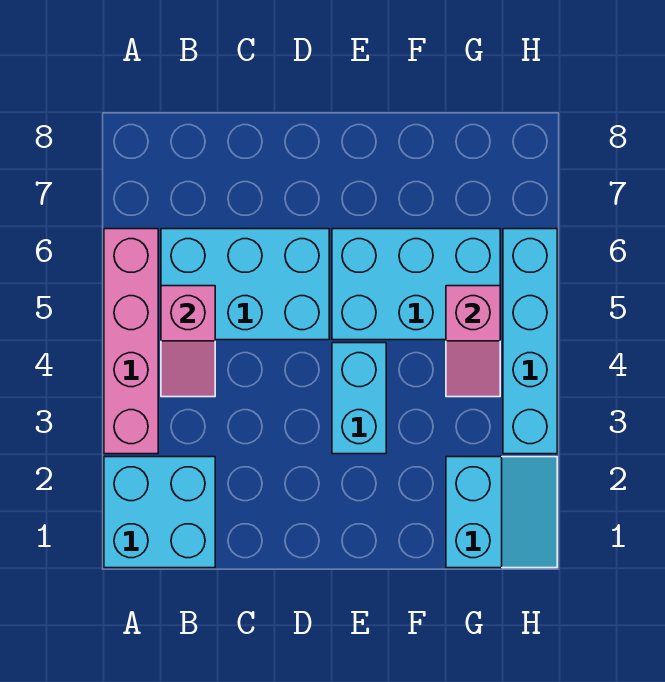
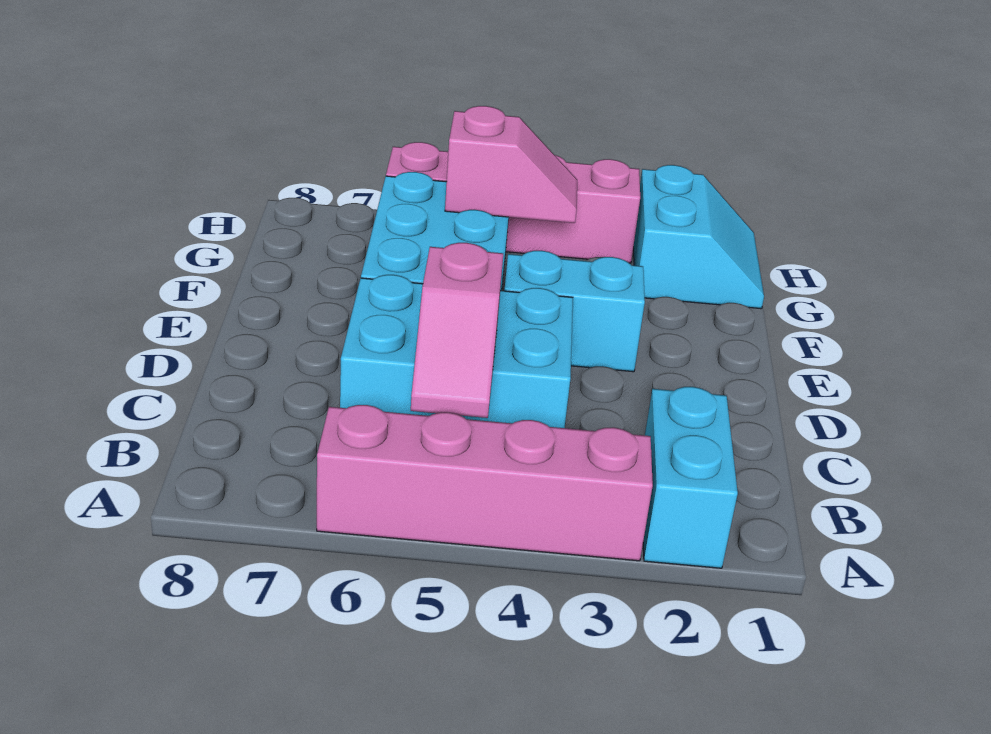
cyan brick A1:B2 level 1 -> cyan brick A2:B2 level 1
pink slope B4:B5 level 2 top 5 -> pink slope B5:C5 level 2 top C
cyan brick B5:D6 level 1 -> cyan brick C4:D6 level 1
cyan slope G1:H2 level 1 top G -> cyan slope G1:H2 level 1 top 2
cyan brick H3:H6 level 1 -> pink brick H3:H6 level 1

